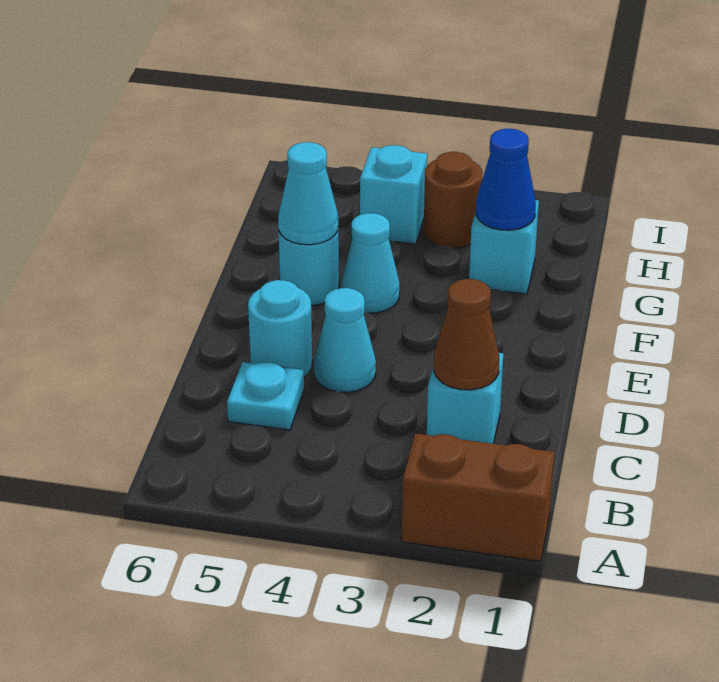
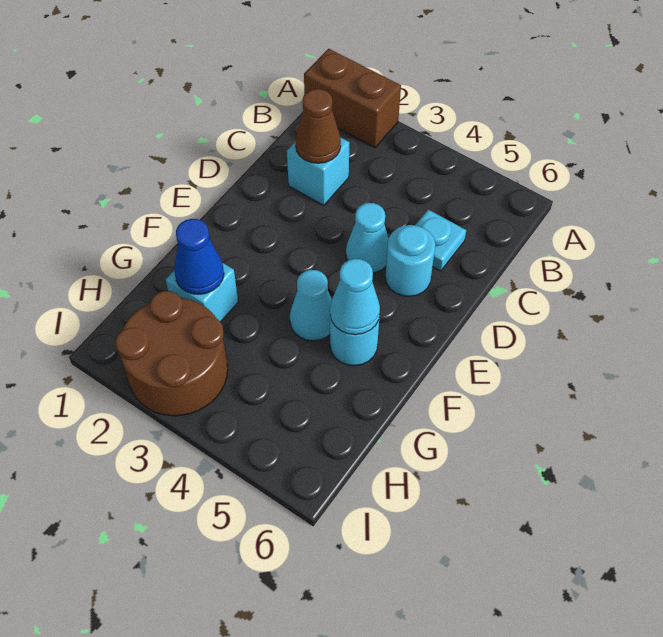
brown round brick H3 level 1 -> brown round brick H2:I3 level 1
cyan brick H4 level 1 -> none

